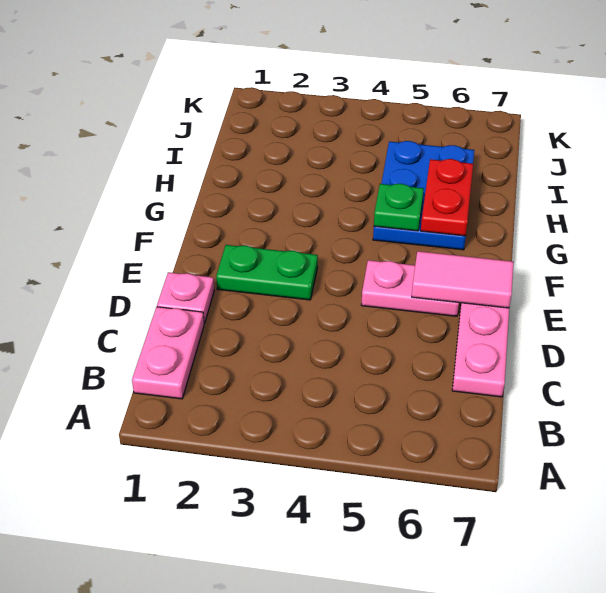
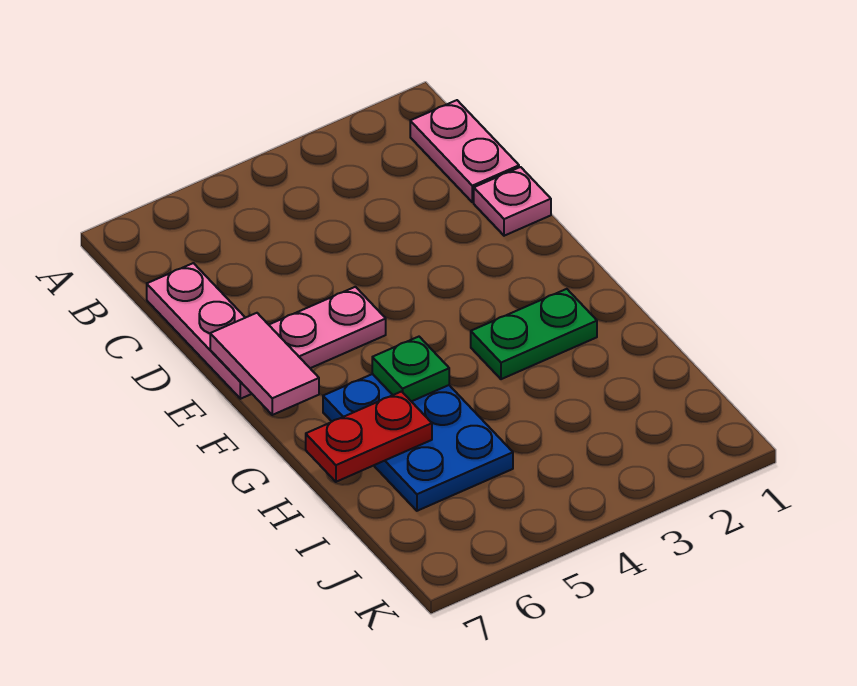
green plate E2:E3 level 1 -> green plate G2:G3 level 1
pink tile E6:E7 level 2 -> pink tile E7:F7 level 2
red plate G6:H6 level 2 -> red plate H6:H7 level 2

